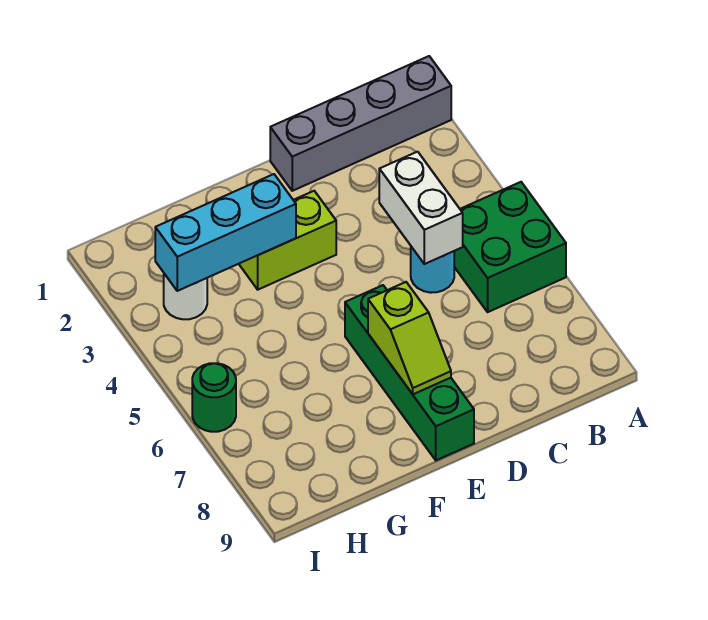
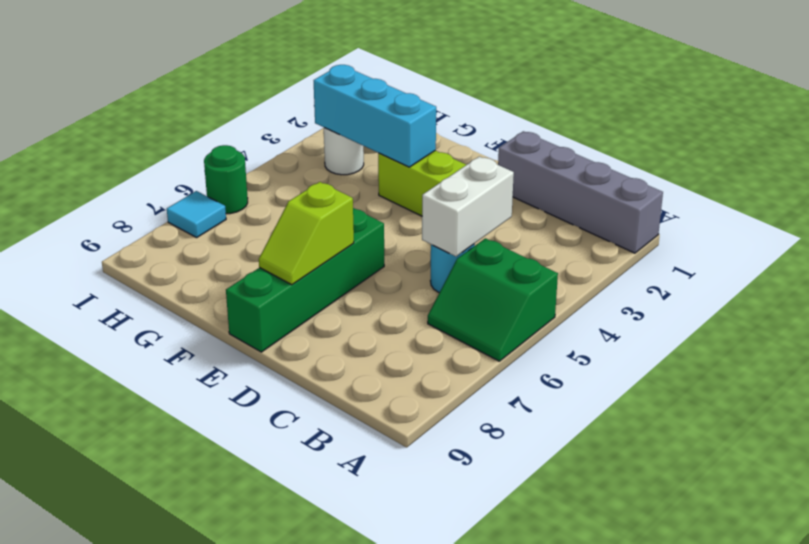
green brick A5:B6 level 1 -> green slope A5:B6 level 1 top 5
none -> cyan tile I7 level 1

